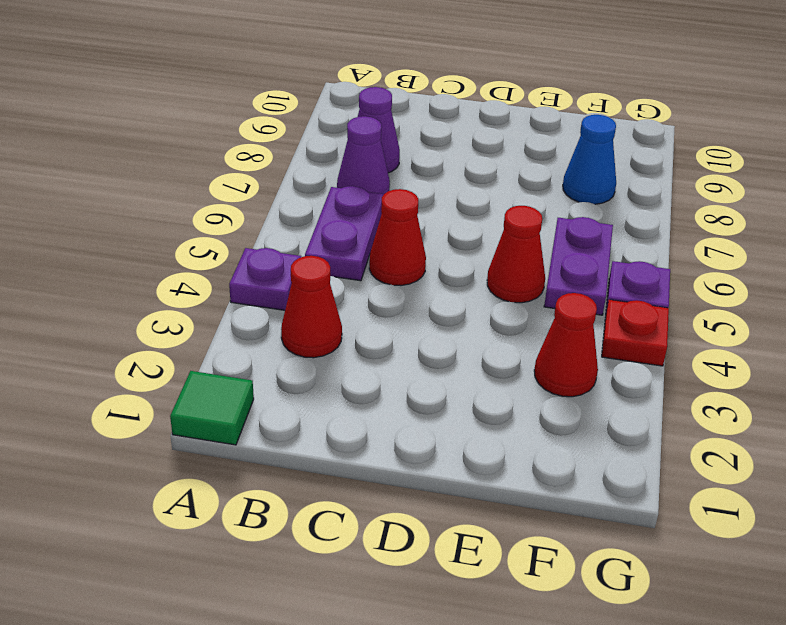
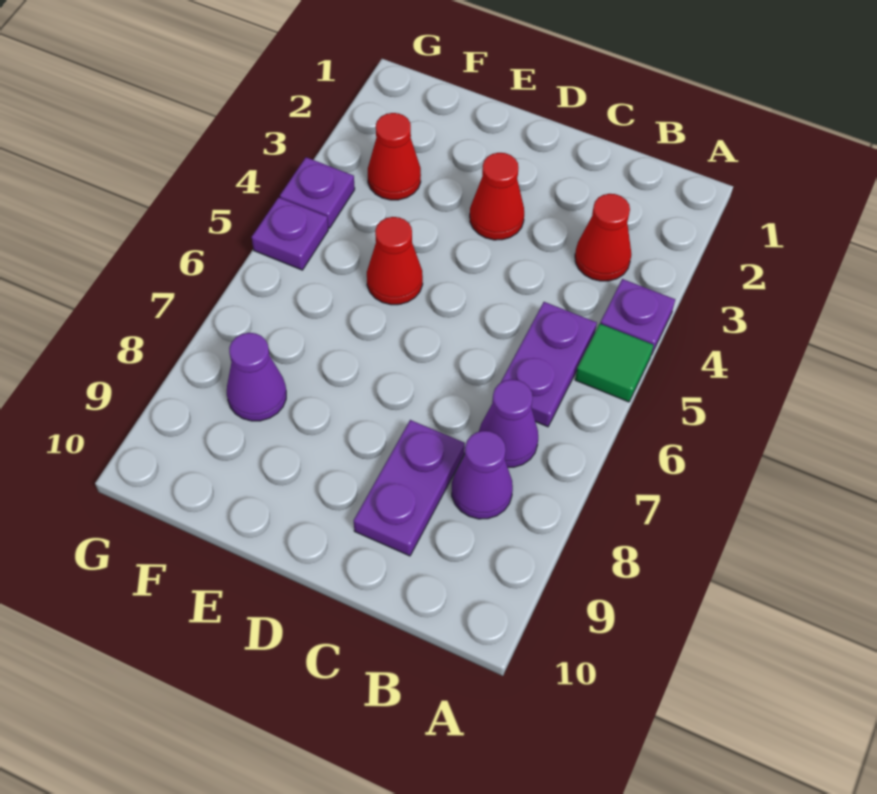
green tile A1 level 1 -> green tile A5 level 1
red cone C5 level 1 -> red cone D3 level 1
purple plate F5:F6 level 1 -> purple plate C8:C9 level 1
blue cone F8 level 1 -> purple cone F8 level 1
red plate G4 level 1 -> purple plate G4 level 1

